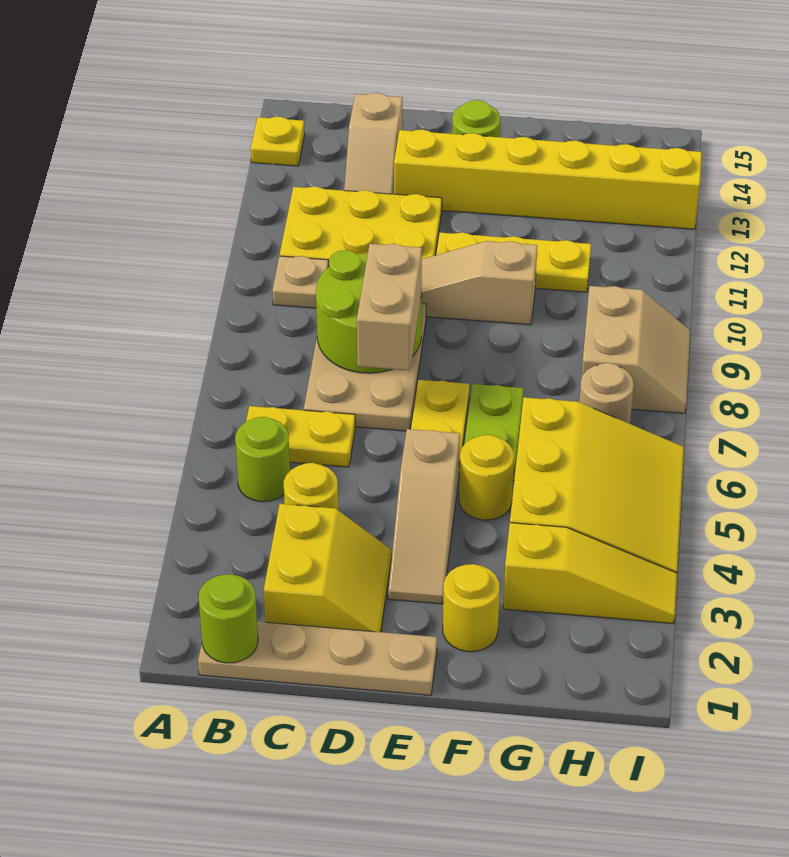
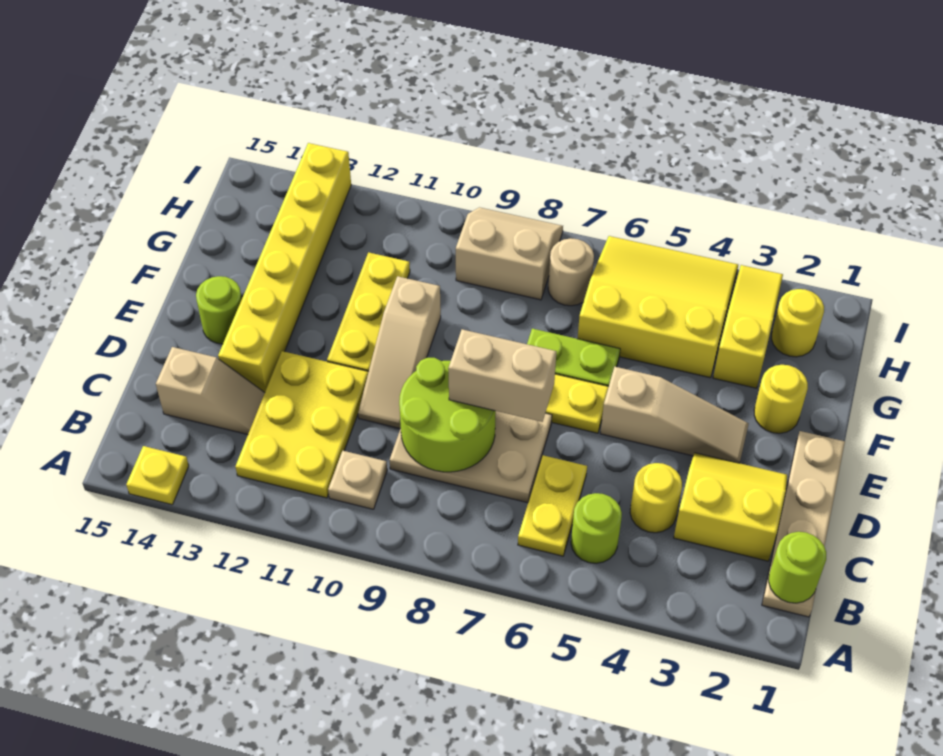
yellow round brick F5 level 1 -> yellow round brick H2 level 1

